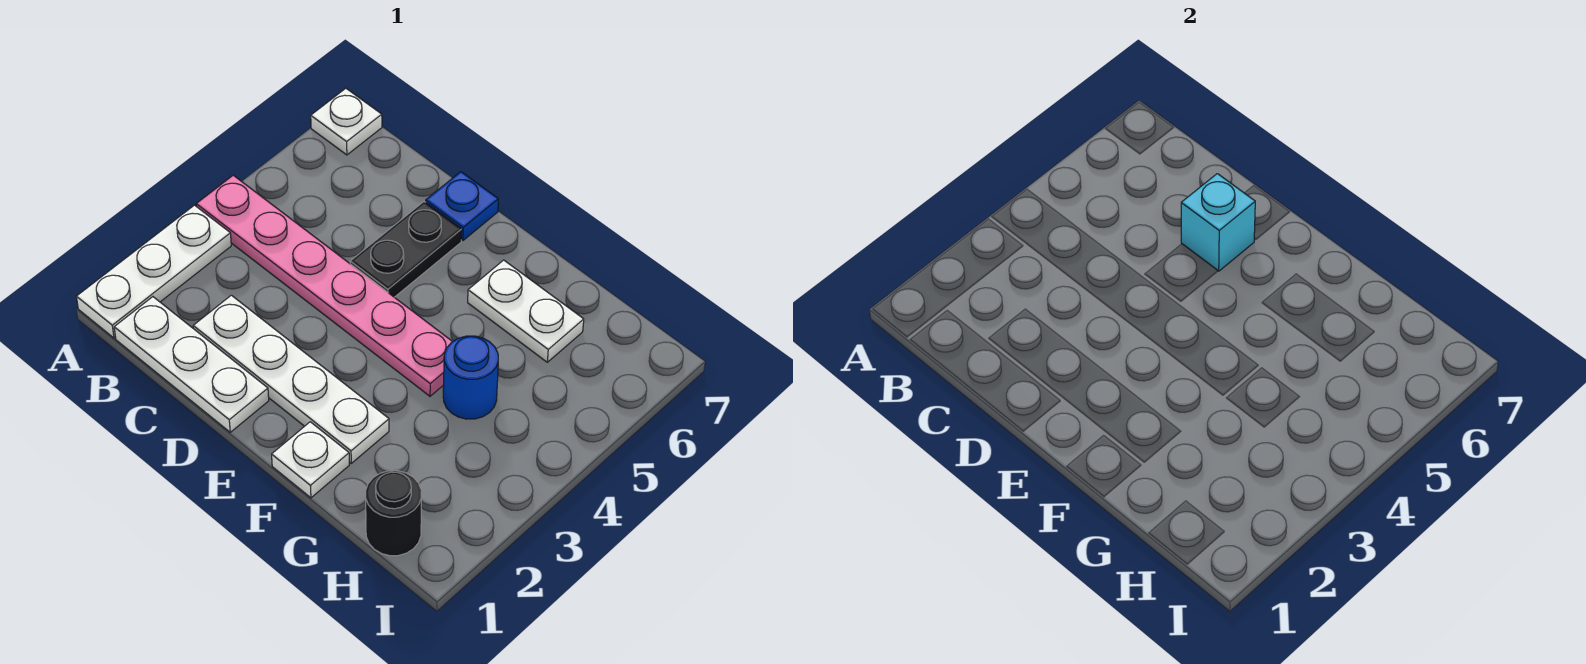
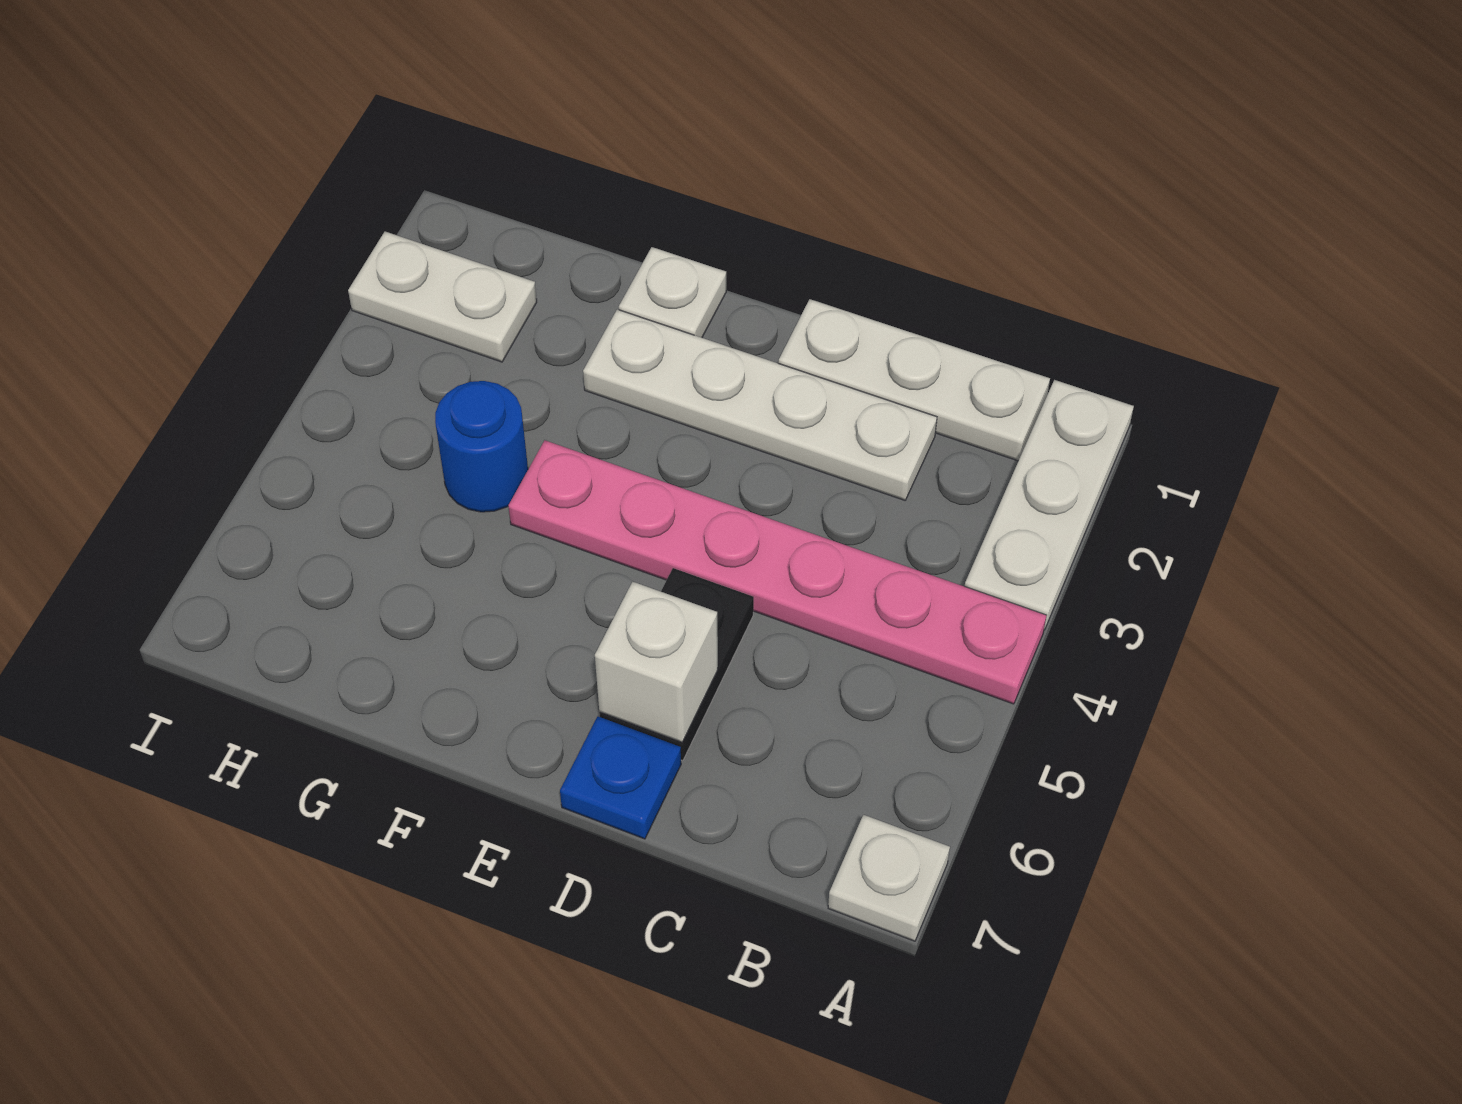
cyan brick D6 level 2 -> white brick D6 level 2
white plate F6:G6 level 1 -> white plate H2:I2 level 1
black round brick H1 level 1 -> none

